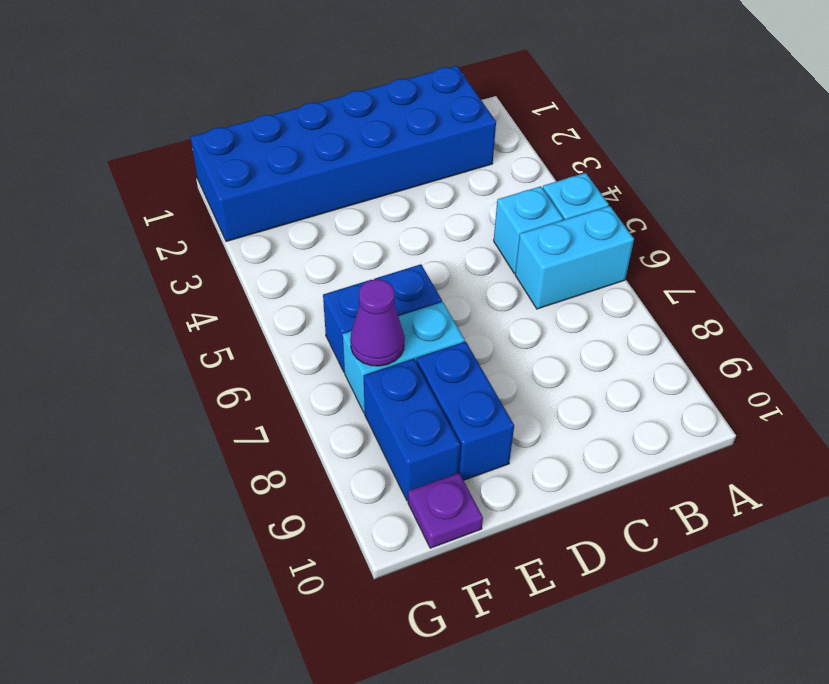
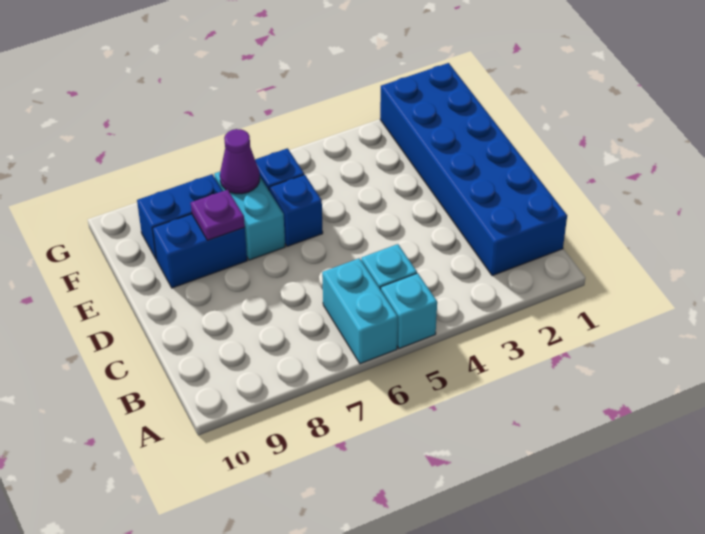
purple plate F10 level 1 -> purple plate E8 level 2

